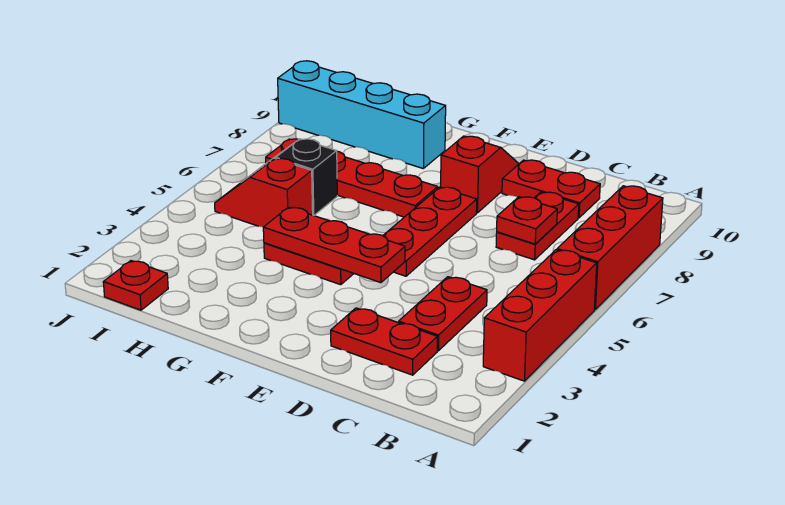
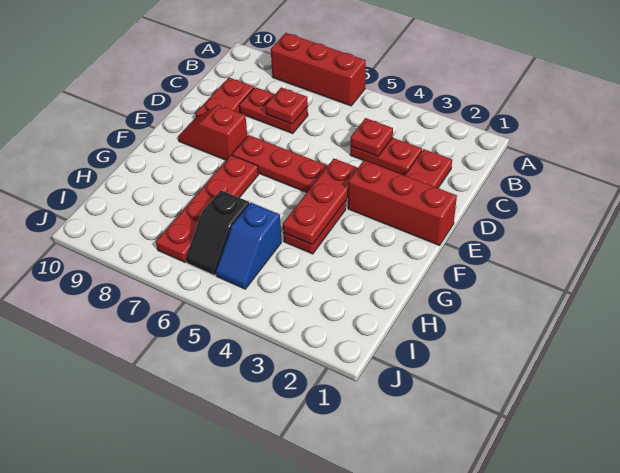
red brick A3:A5 level 1 -> red brick E1:E3 level 1
cyan brick G9:J9 level 1 -> none
red slope H5:I5 level 1 top H -> blue slope H5:I5 level 1 top H
red plate I1 level 1 -> red plate C4 level 2

